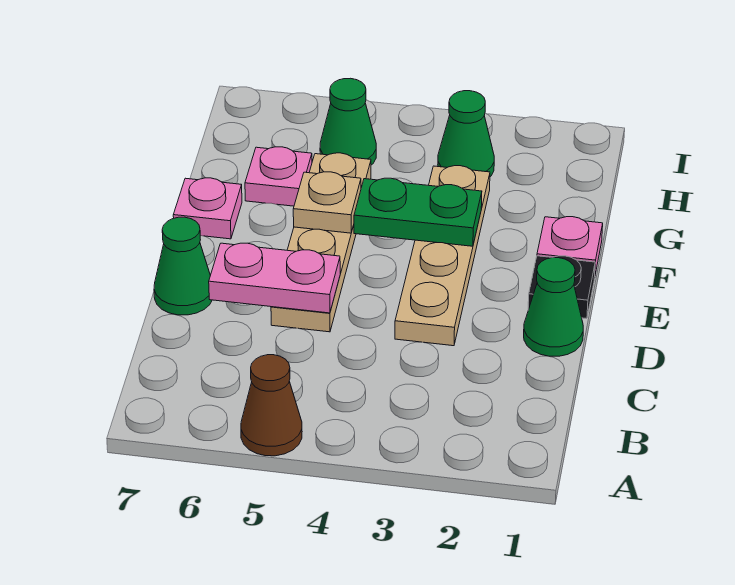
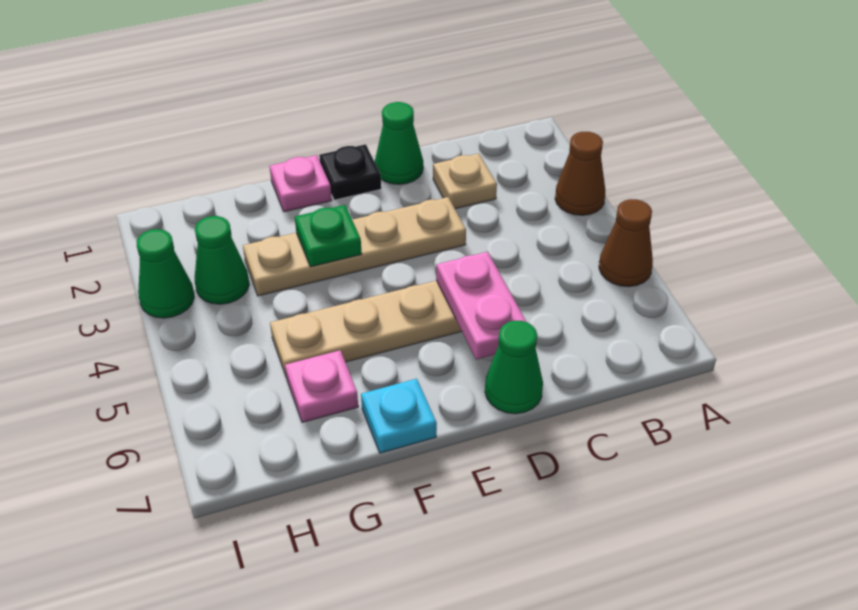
none -> brown cone A3 level 1
green plate F3:F4 level 2 -> green plate F3 level 2
tan plate F5 level 2 -> tan plate C2 level 1
pink plate F7 level 1 -> cyan plate F7 level 1
green cone H5 level 1 -> green cone I3 level 1

